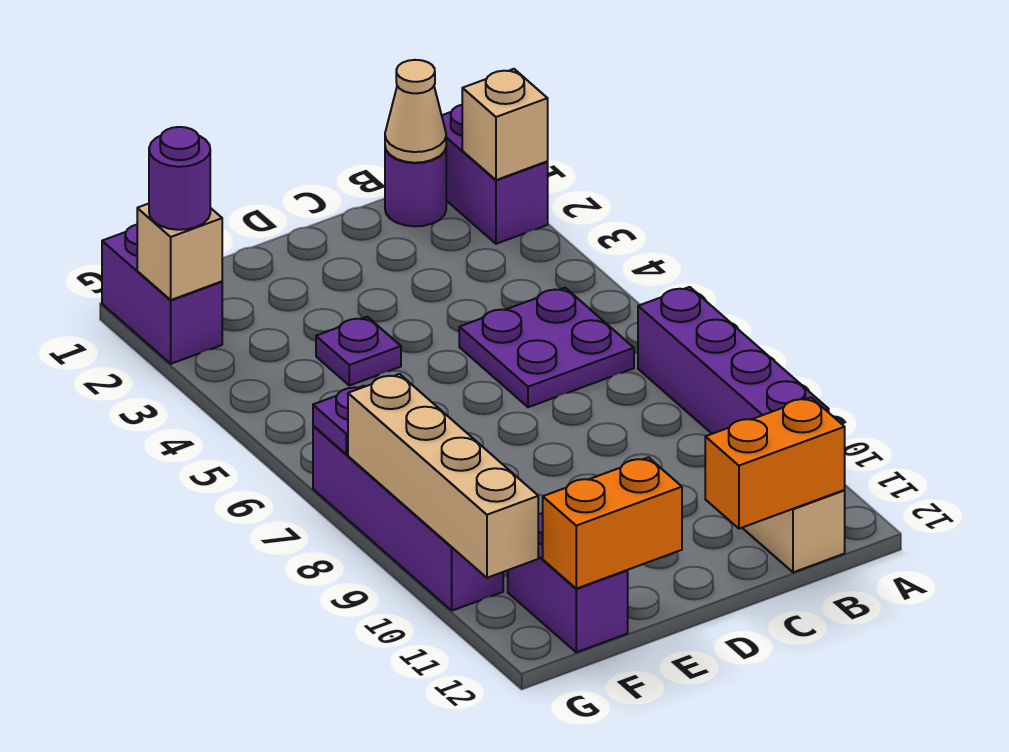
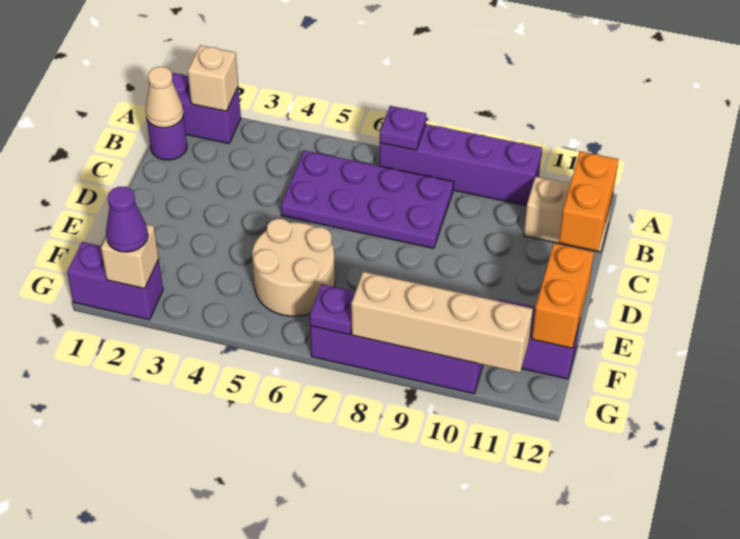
purple plate B5:C6 level 1 -> purple plate B5:C8 level 1
purple plate E4 level 1 -> purple plate A7 level 2
none -> tan round brick E5:F6 level 1
purple round brick G2 level 3 -> purple cone G2 level 3

